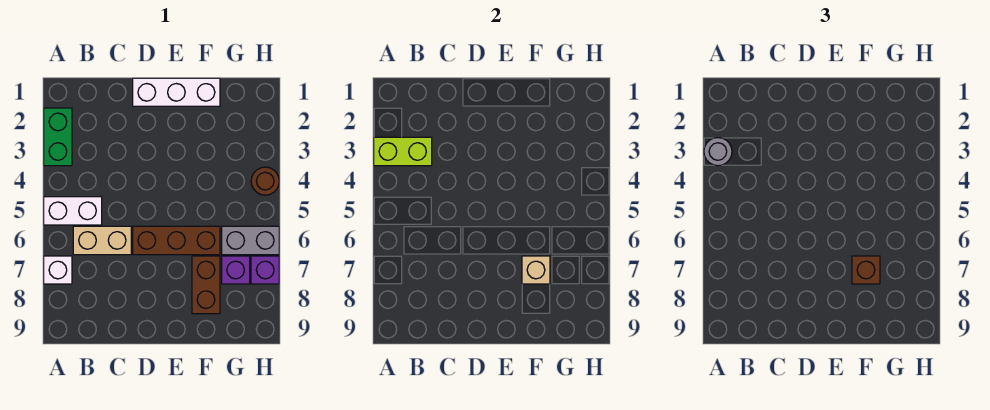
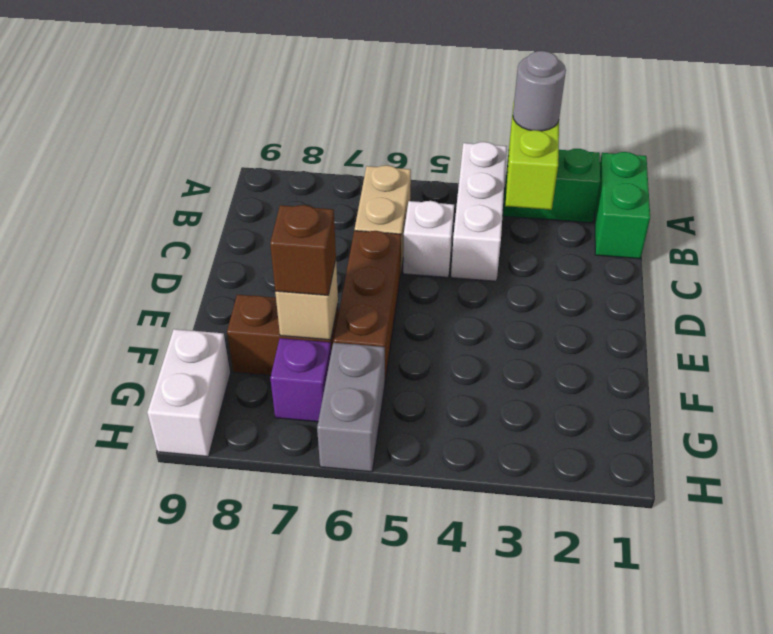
none -> green brick A1:B1 level 1
white brick A5:B5 level 1 -> white brick G9:H9 level 1
white brick A7 level 1 -> white brick C5 level 1
white brick D1:F1 level 1 -> white brick A4:C4 level 1
brown round brick H4 level 1 -> none
purple brick H7 level 1 -> none

